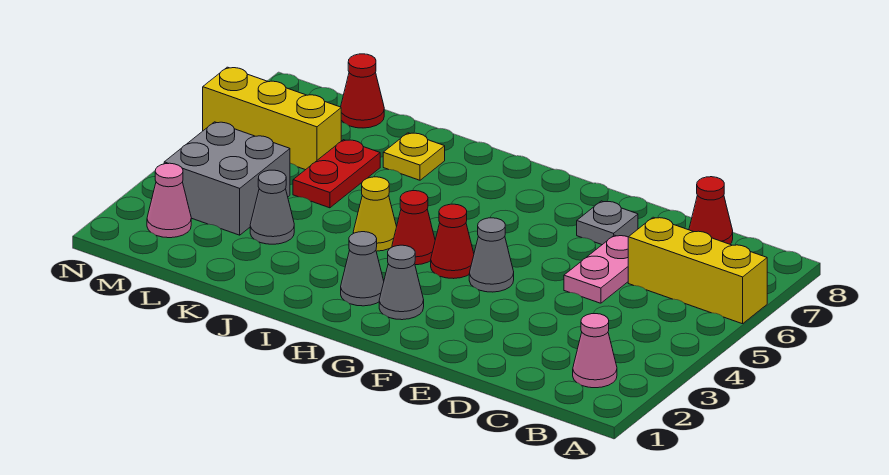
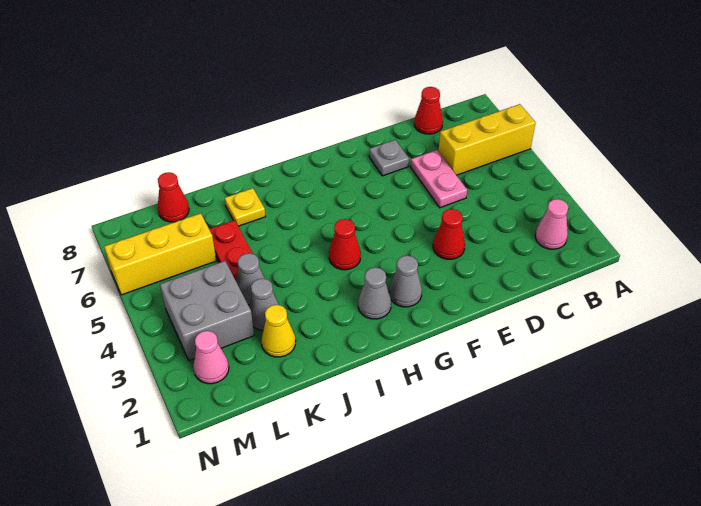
grey cone F4 level 1 -> grey cone K4 level 1
red cone G4 level 1 -> red cone E3 level 1
yellow cone I4 level 1 -> yellow cone K2 level 1

